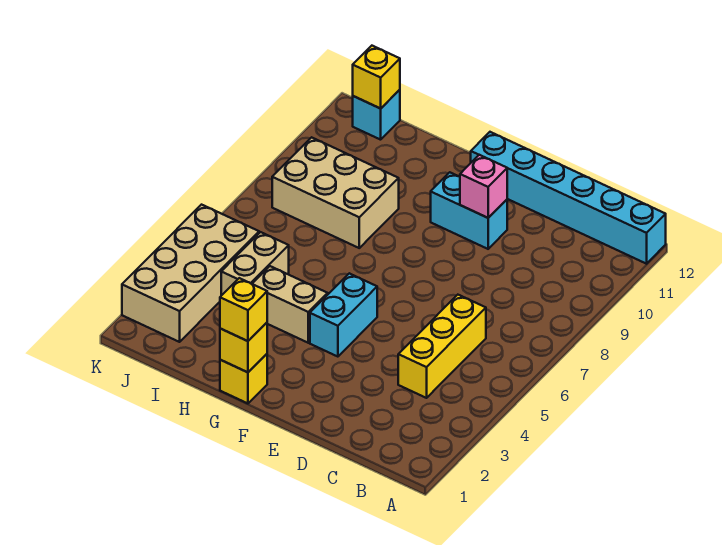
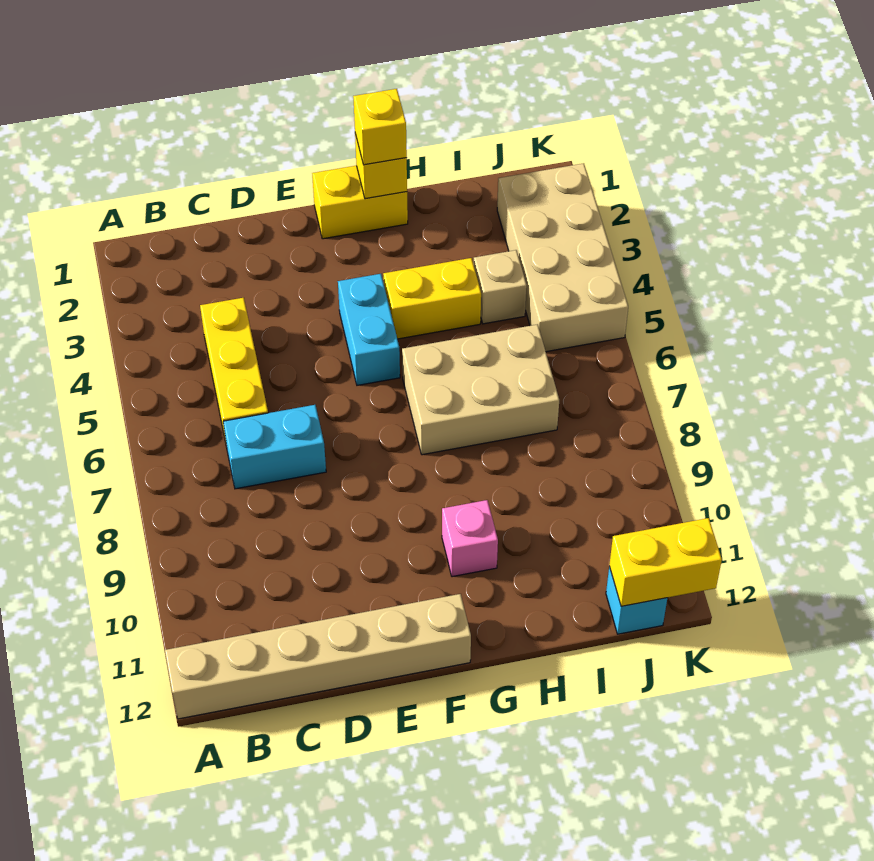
cyan brick A12:F12 level 1 -> tan brick A12:F12 level 1
cyan brick E10:F10 level 1 -> cyan brick C7:D7 level 1
pink brick E10 level 2 -> pink brick G10 level 1
yellow brick G1 level 1 -> yellow brick F1:G1 level 1
tan brick G4:H4 level 1 -> yellow brick G4:H4 level 1
tan brick H8:J9 level 1 -> tan brick G6:I7 level 1
tan brick I4:I5 level 1 -> tan brick I4 level 1
yellow brick J12 level 2 -> yellow brick J12:K12 level 2

